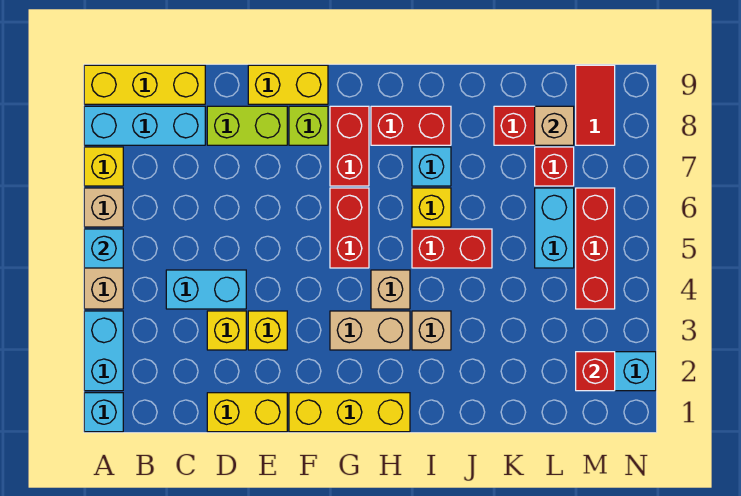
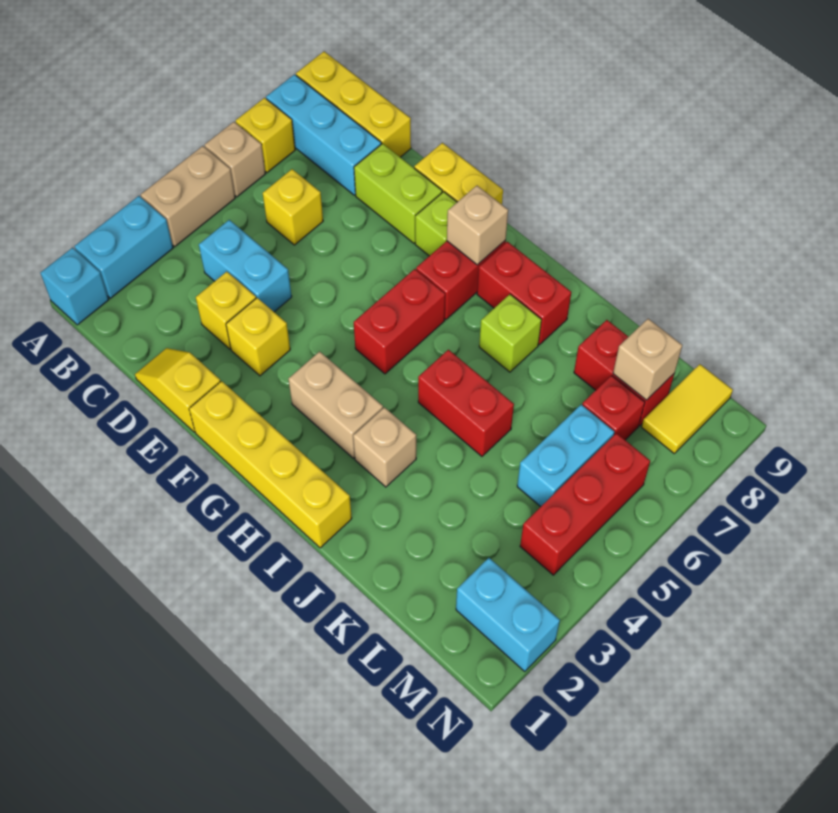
cyan brick A5 level 2 -> none
yellow brick D1:E1 level 1 -> yellow slope D1:E1 level 1 top E
yellow brick F1:H1 level 1 -> yellow brick F1:I1 level 1
tan brick H4 level 1 -> tan brick G8 level 2
yellow brick I6 level 1 -> yellow brick C6 level 1
cyan brick I7 level 1 -> lime brick I7 level 1
red brick M2 level 2 -> none
red tile M8:M9 level 1 -> yellow tile M8:M9 level 1

